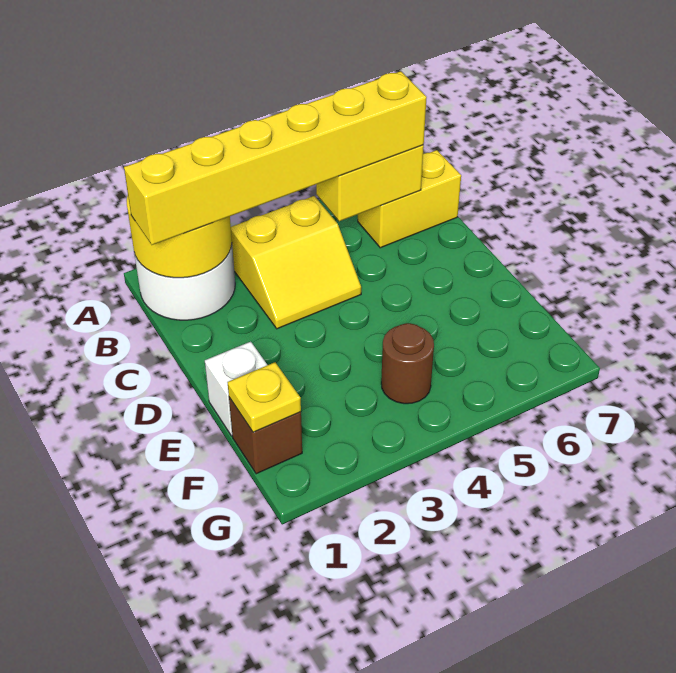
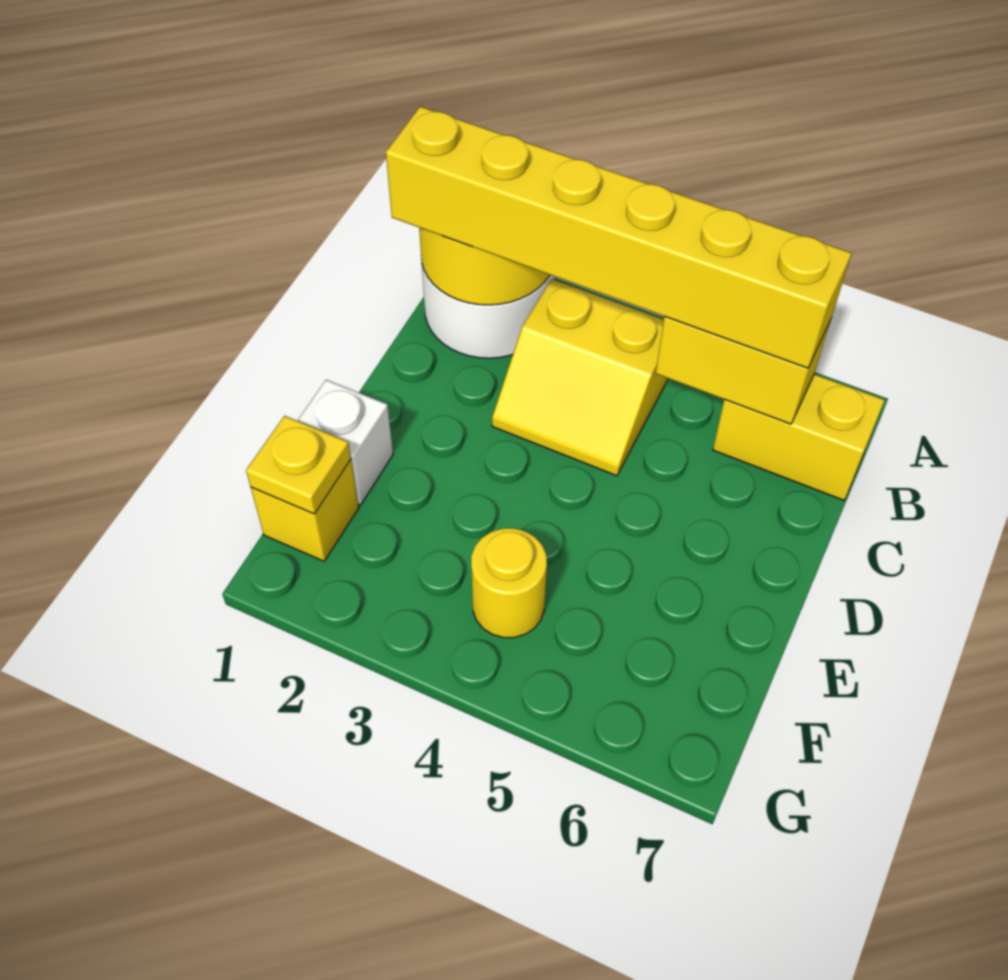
brown brick F1 level 1 -> yellow brick F1 level 1
brown round brick F4 level 1 -> yellow round brick F4 level 1

